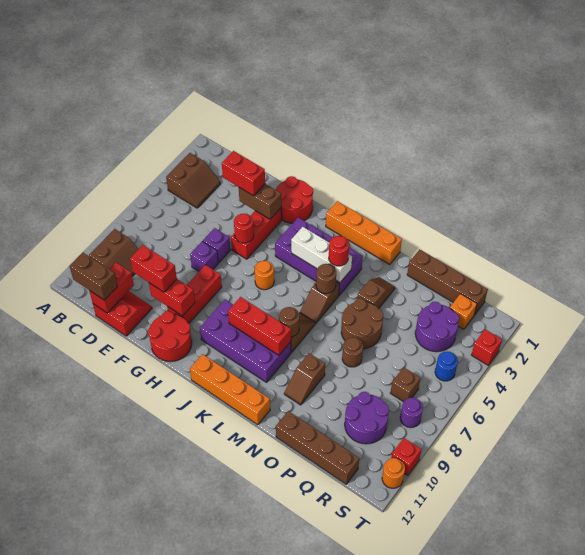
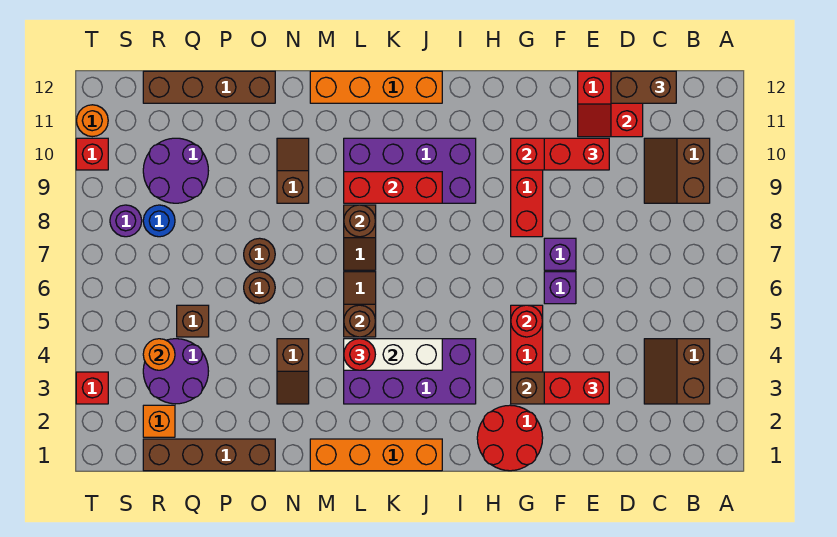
red round brick G11:H12 level 1 -> none
orange round brick I6 level 1 -> orange round brick R4 level 2
brown round brick N5:O6 level 1 -> brown round brick O6 level 1
brown brick R7 level 1 -> brown brick Q5 level 1
blue round brick S5 level 1 -> blue round brick R8 level 1

